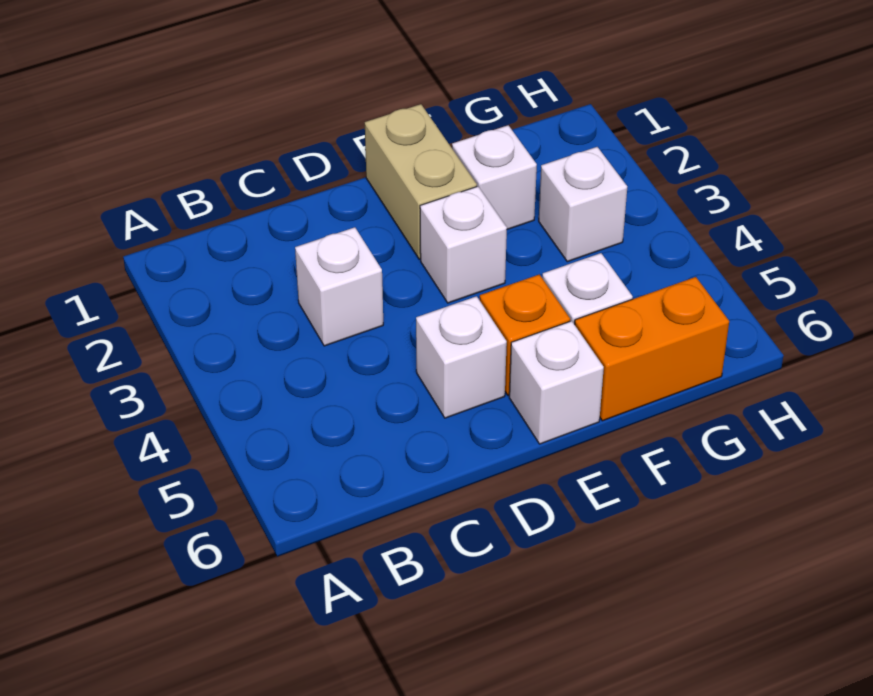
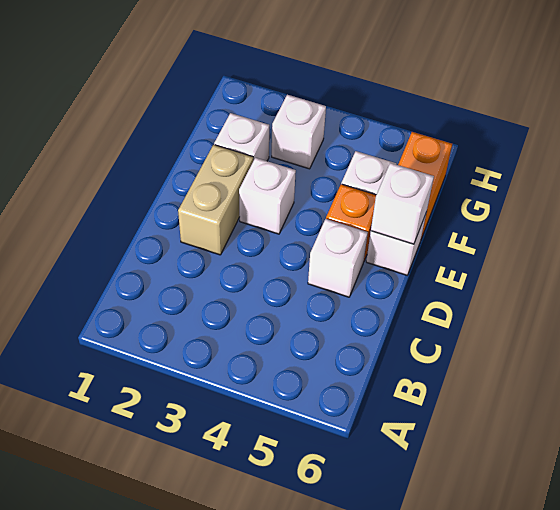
white brick C3 level 1 -> white brick E6 level 2
tan brick E1:E2 level 1 -> tan brick D2:E2 level 1

